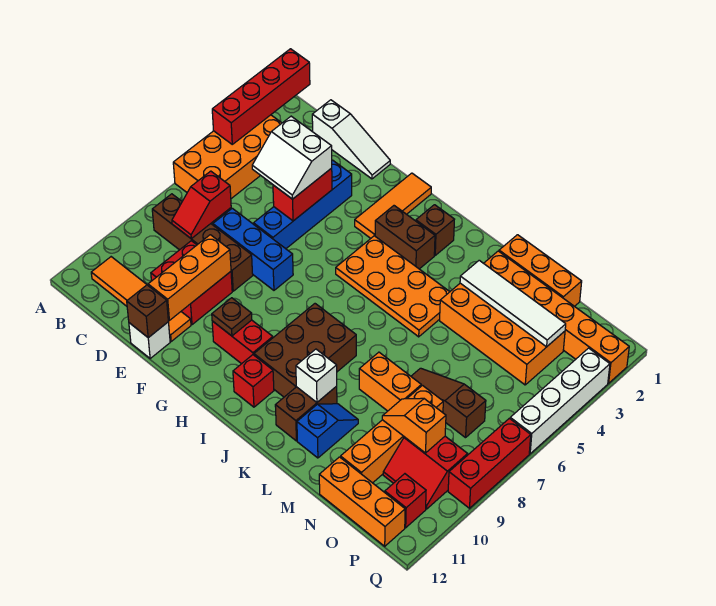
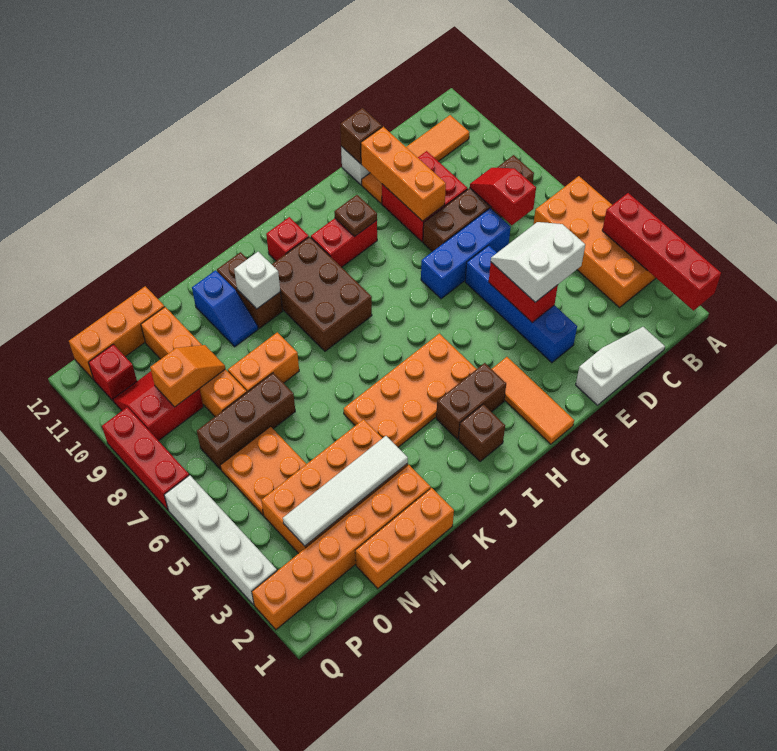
white slope C1:E1 level 1 top C -> white slope C1:E1 level 1 top E
brown slope M7:O7 level 1 top O -> brown brick M7:O7 level 1
none -> orange plate N5:O6 level 1

